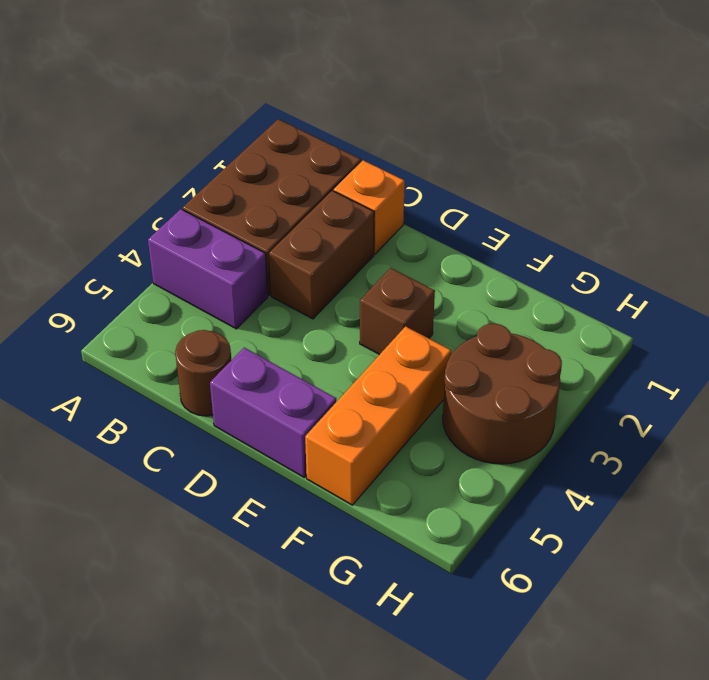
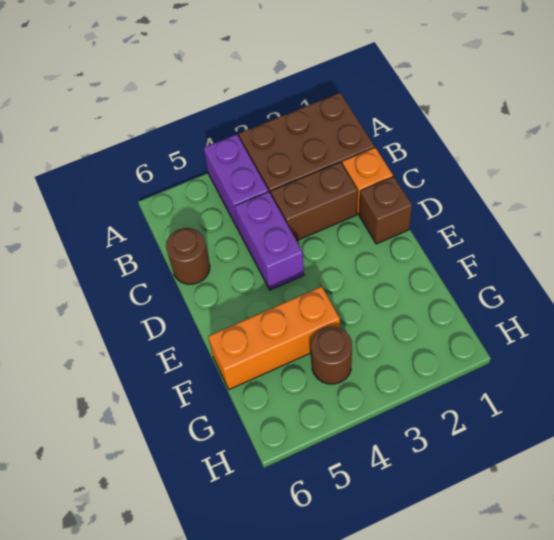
purple brick D6:E6 level 1 -> purple brick C4:D4 level 1
brown brick E3 level 1 -> brown brick D1 level 1
brown round brick G3:H4 level 1 -> brown round brick G4 level 1

